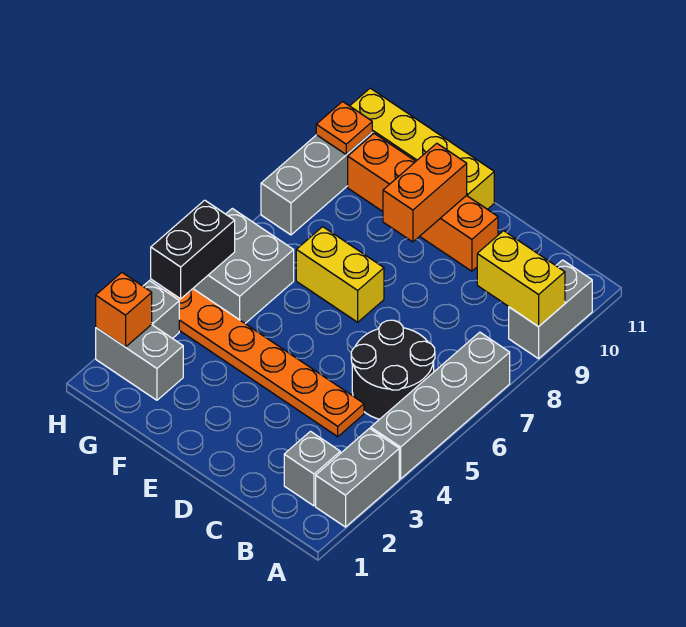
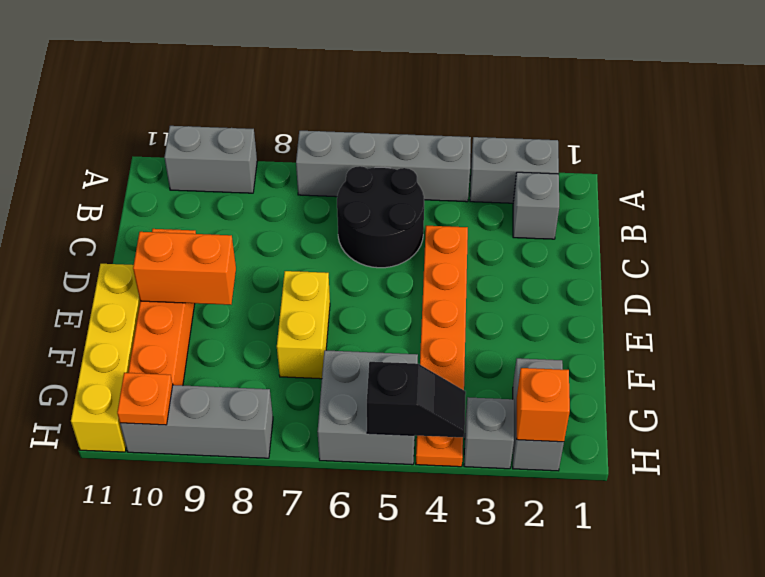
yellow brick A9:B9 level 2 -> none
black brick H4:H5 level 2 -> black slope H4:H5 level 2 top 5

